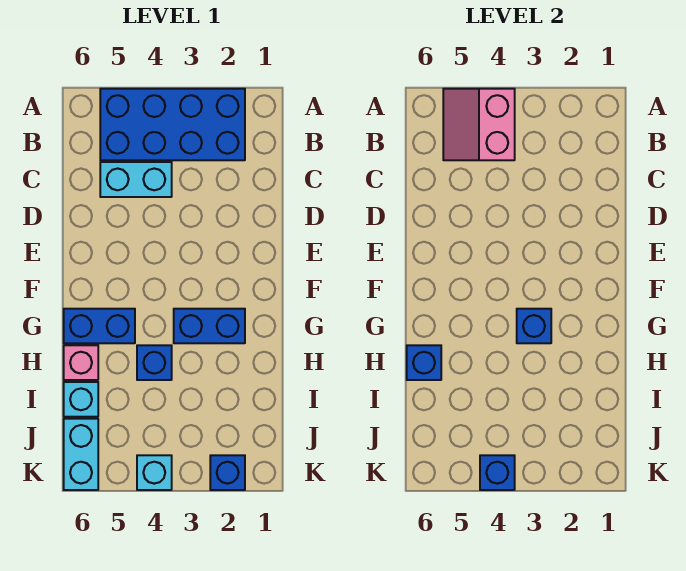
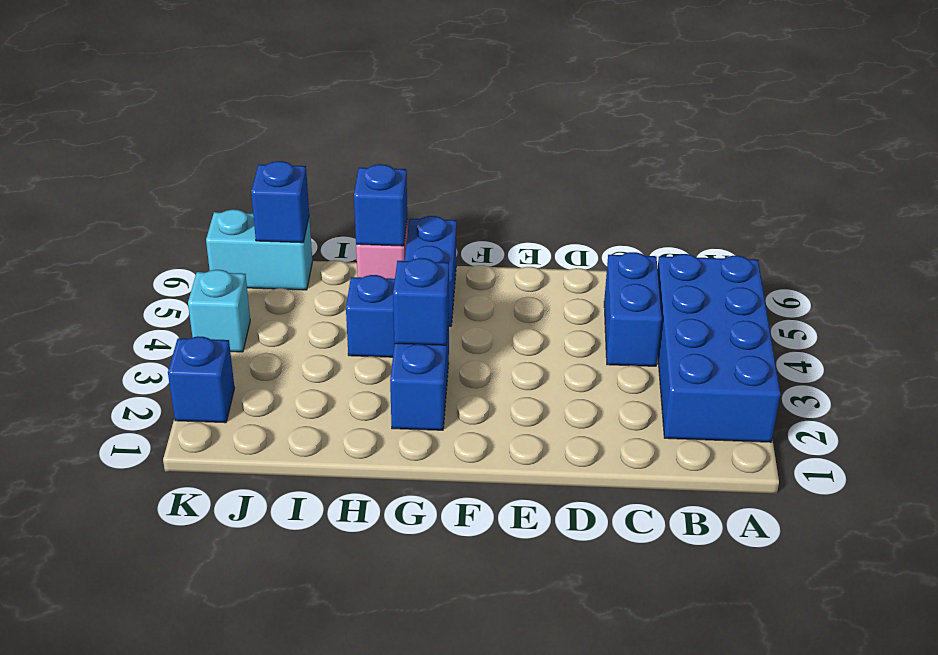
pink slope A4:B5 level 2 top 4 -> none
cyan brick C4:C5 level 1 -> blue brick C4:C5 level 1
cyan brick I6 level 1 -> none
blue brick K4 level 2 -> blue brick J6 level 2

